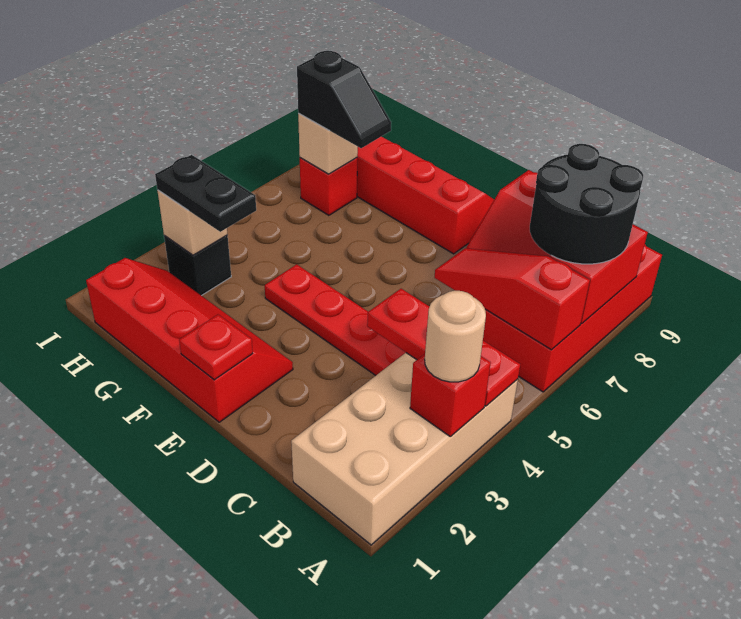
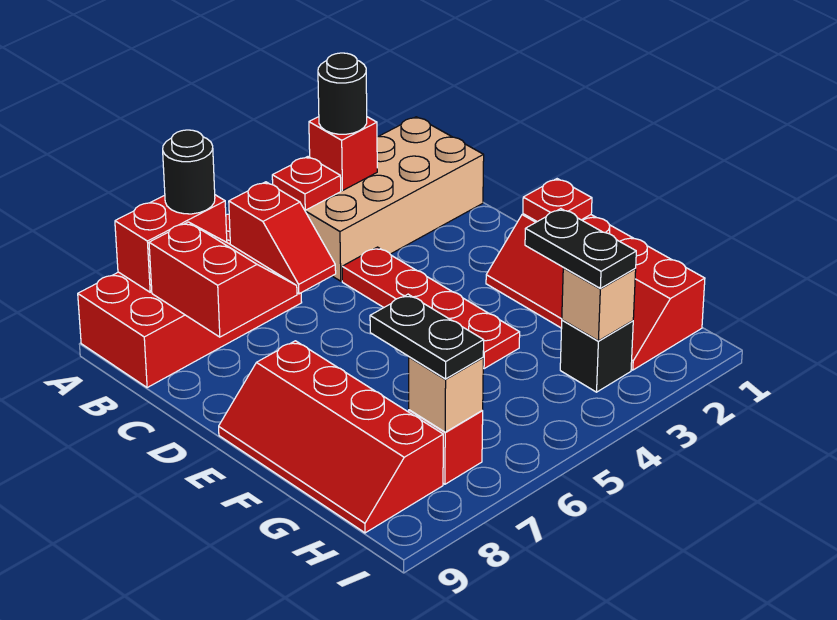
tan round brick A3 level 3 -> black round brick A3 level 3
red plate A4:C4 level 2 -> red plate A4 level 2
red slope A6:C6 level 2 top A -> red slope B6:C6 level 2 top B
black round brick A7:B8 level 3 -> black round brick A7 level 3
black slope G7:H7 level 3 top H -> black plate G7:H7 level 3

